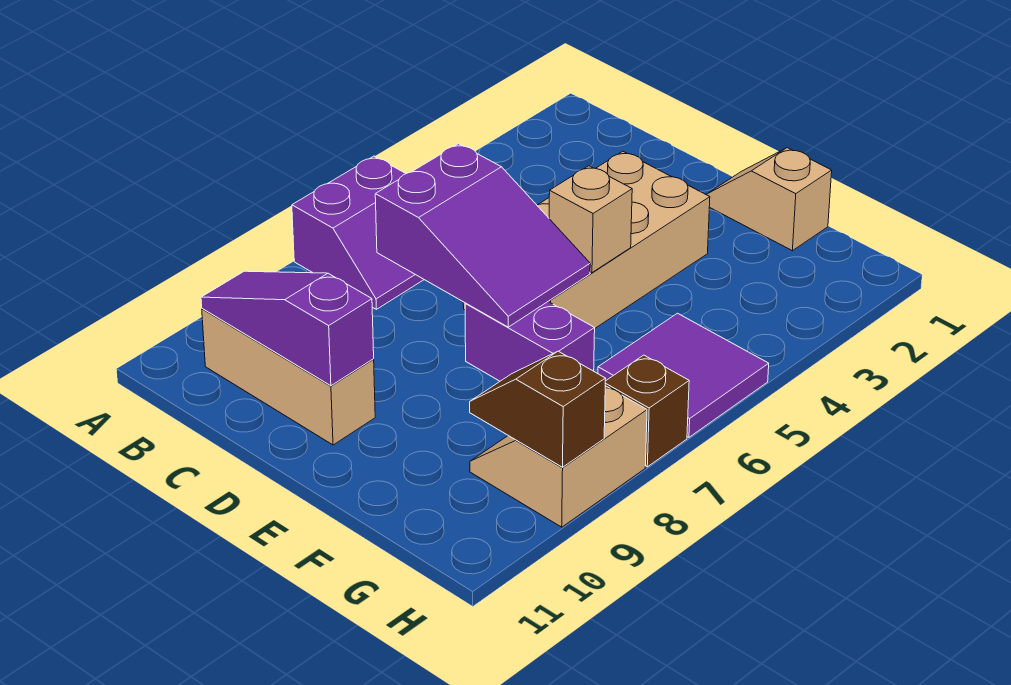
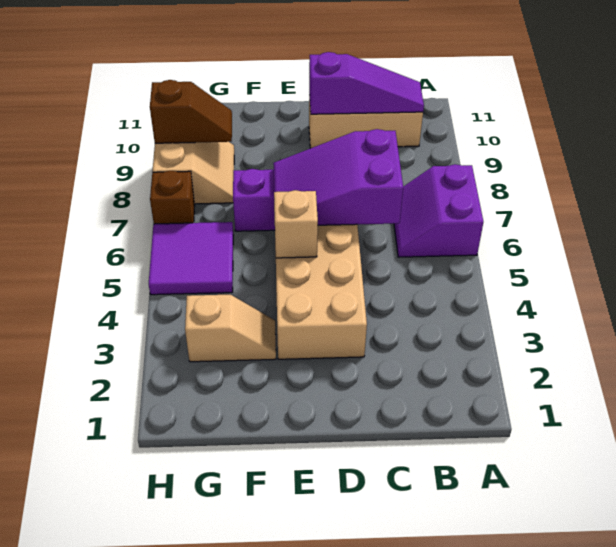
tan slope E1:F1 level 1 top F -> tan slope F3:G3 level 1 top G

